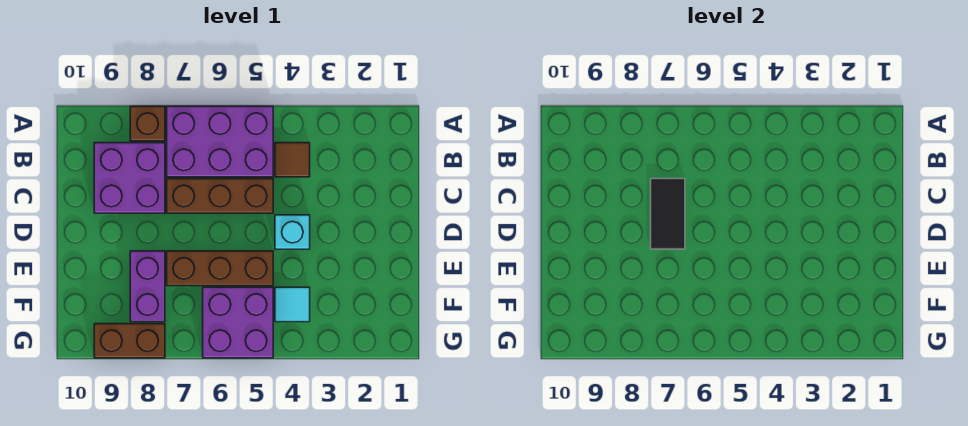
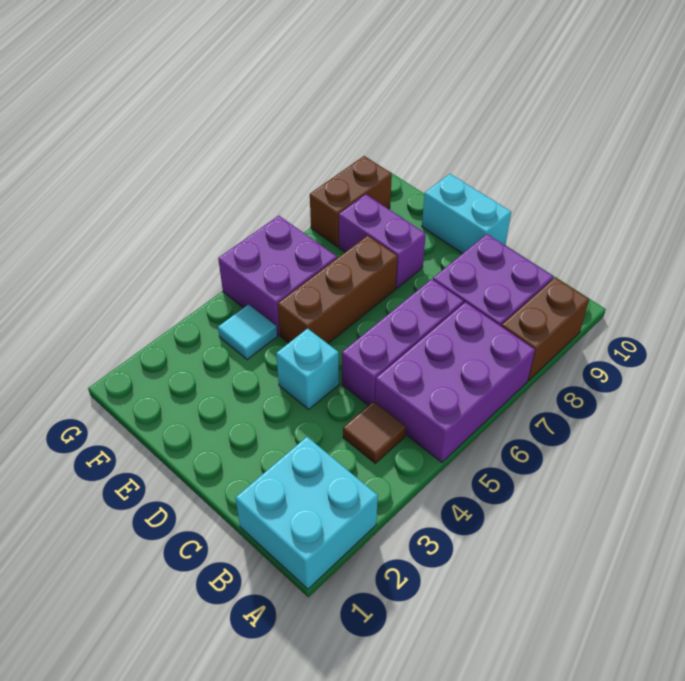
none -> cyan brick A1:B2 level 1
brown brick A8 level 1 -> brown brick A8:A9 level 1
brown brick C5:C7 level 1 -> purple brick C5:C7 level 1
black tile C7:D7 level 2 -> none
none -> cyan brick D10:E10 level 1

